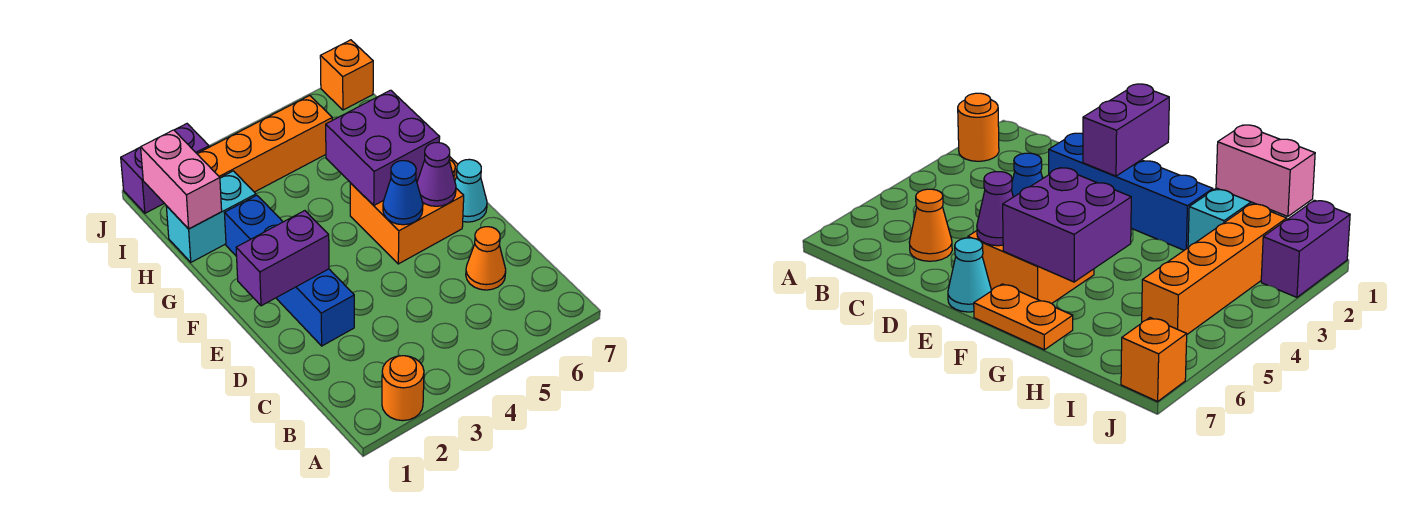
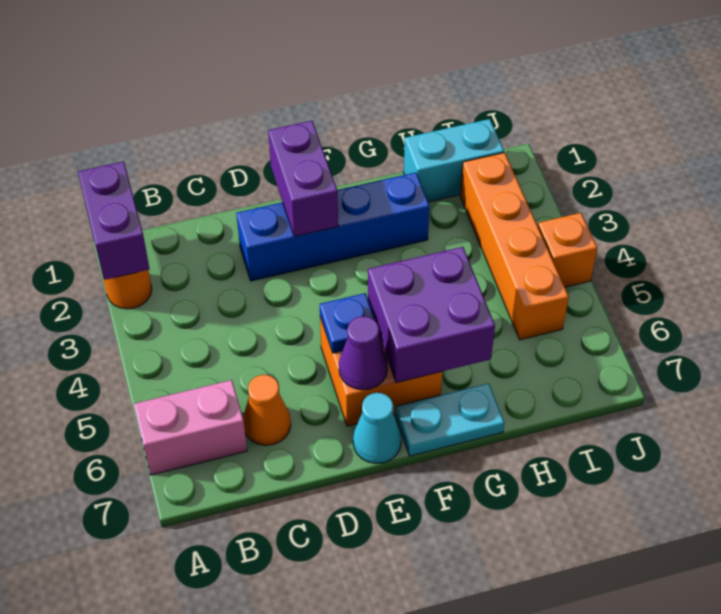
blue cone E5 level 2 -> blue plate E5 level 2
orange plate F7:G7 level 1 -> cyan plate F7:G7 level 1
cyan brick H1:H2 level 1 -> cyan brick H1:I1 level 1
pink brick H1:I1 level 2 -> pink brick A6:B6 level 1
purple brick J1:J2 level 1 -> purple brick A1:A2 level 2
orange brick J7 level 1 -> orange brick J4 level 1

